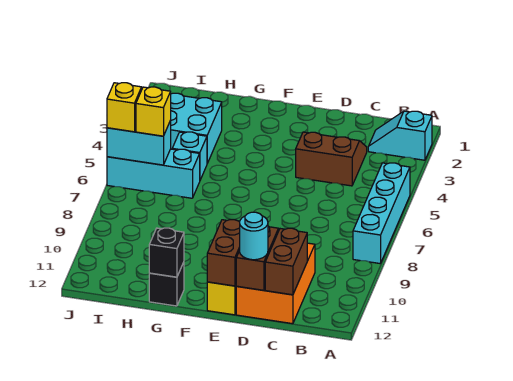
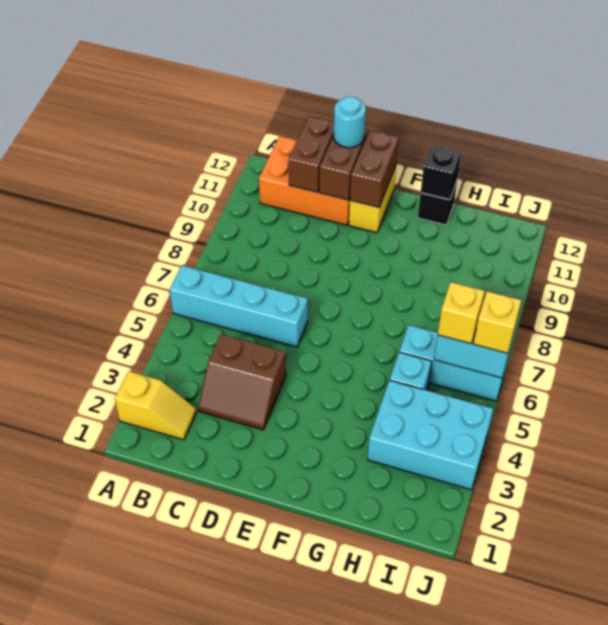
cyan slope A2:B2 level 1 top A -> yellow slope A2:B2 level 1 top A
cyan brick A5:A8 level 1 -> cyan brick A6:D6 level 1
orange brick C10:D12 level 1 -> orange brick B11:D12 level 1

